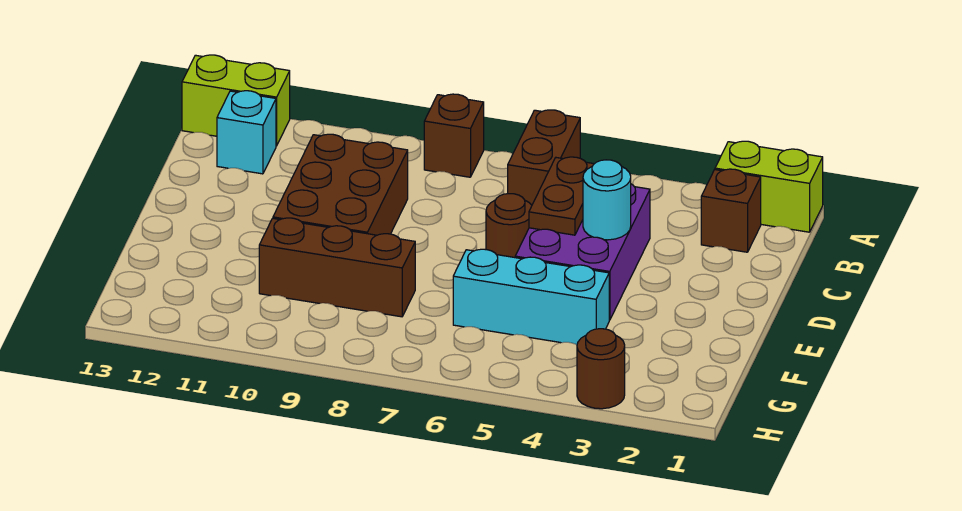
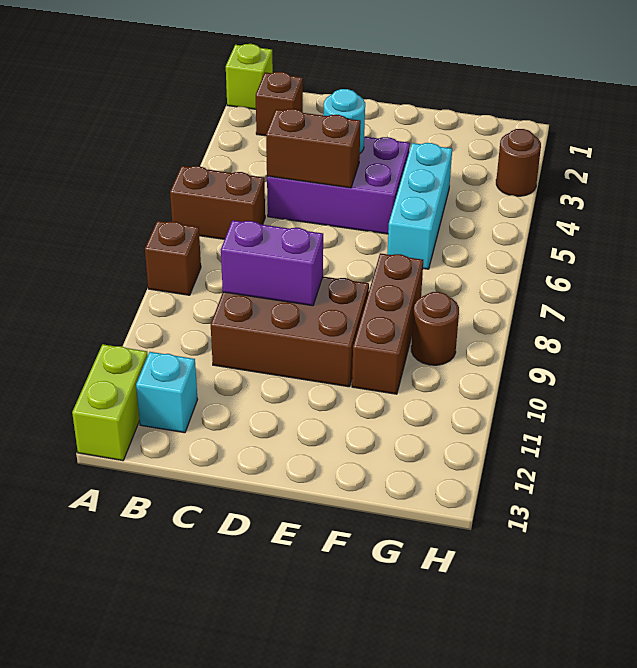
lime brick A1:A2 level 1 -> lime brick A1 level 1
brown plate C5:D5 level 2 -> brown brick C5:D5 level 2
none -> purple brick C9:D9 level 2
brown round brick D6 level 1 -> brown round brick G9 level 1

